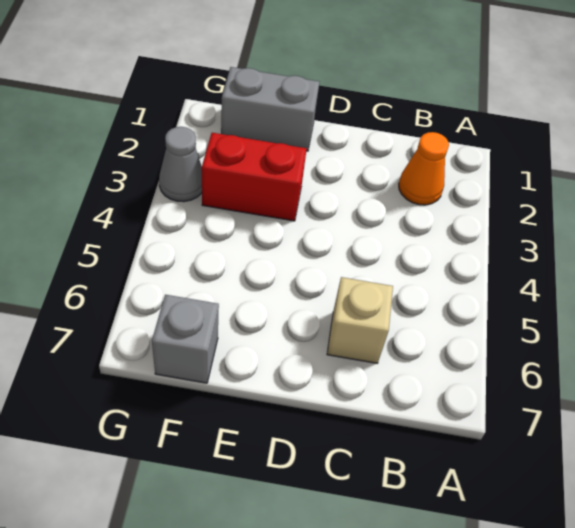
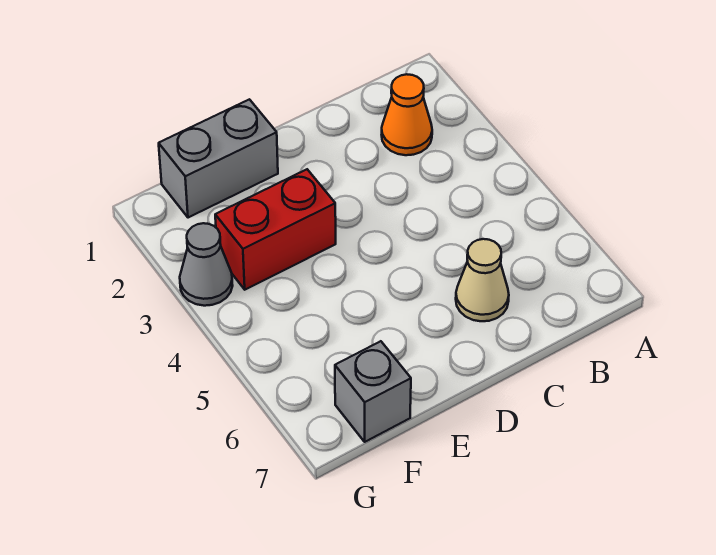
tan brick C6 level 1 -> tan cone C6 level 1

